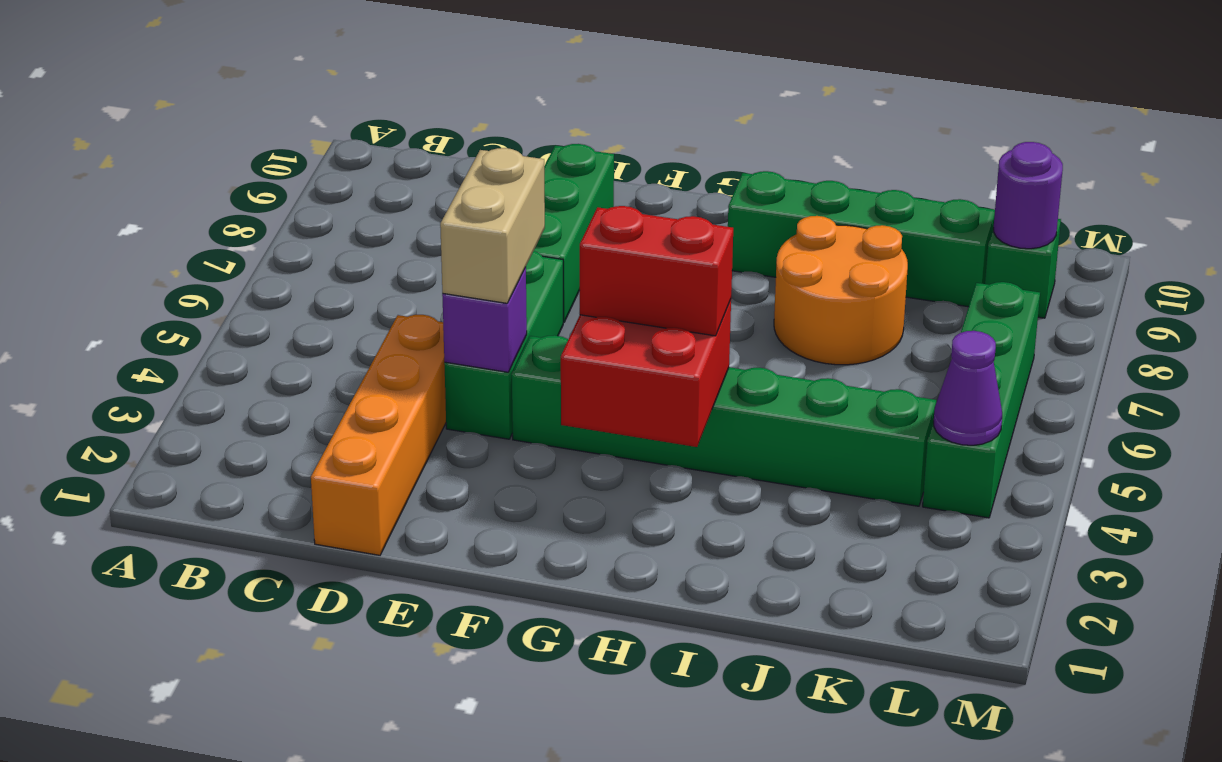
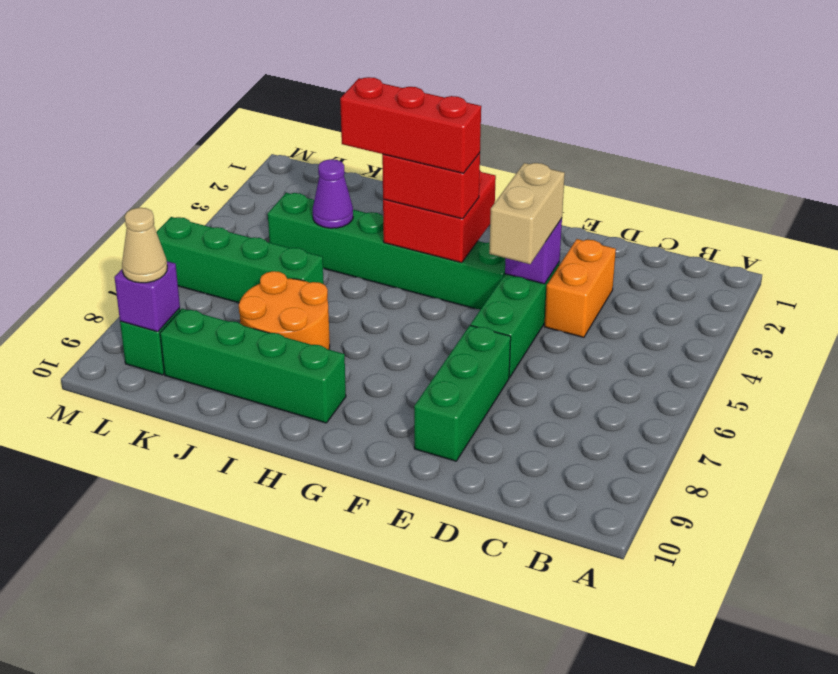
orange brick D1:D4 level 1 -> orange brick D3:D4 level 1
none -> red brick G4:I4 level 4
green brick L4:L7 level 1 -> green brick J6:M6 level 1
purple cone L4 level 2 -> purple cone J4 level 2
purple round brick L9 level 2 -> purple brick L9 level 2
none -> tan cone L9 level 3

